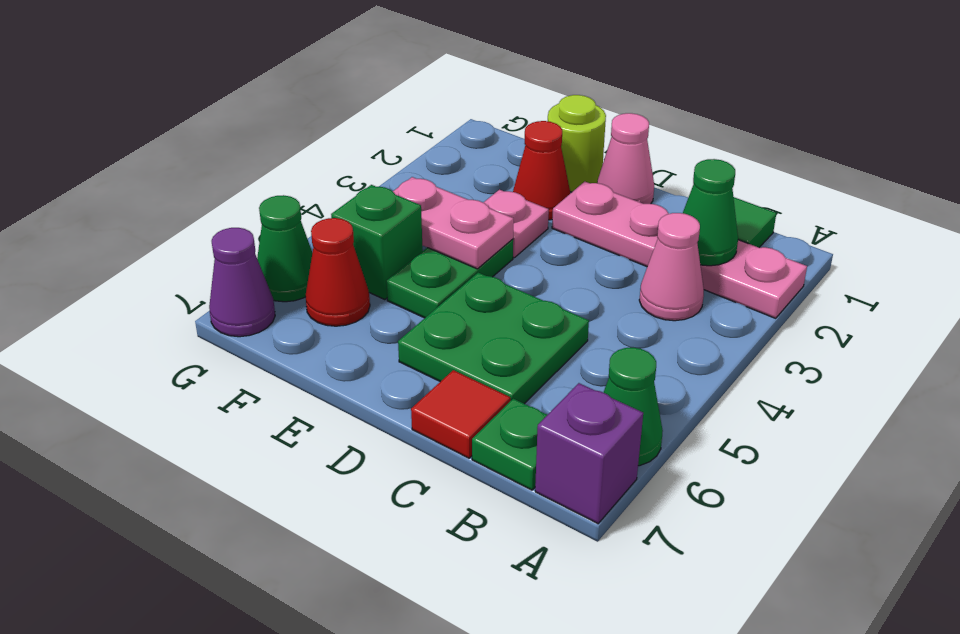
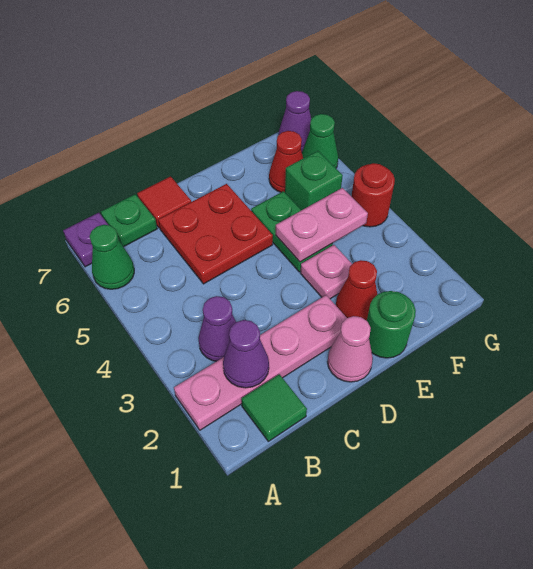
purple brick A7 level 1 -> purple plate A7 level 1
green cone B2 level 2 -> purple cone B2 level 2
pink cone B3 level 1 -> purple cone B3 level 1
green plate C5:D6 level 1 -> red plate C5:D6 level 1
lime round brick E1 level 1 -> green round brick E1 level 1
none -> red round brick G4 level 1

